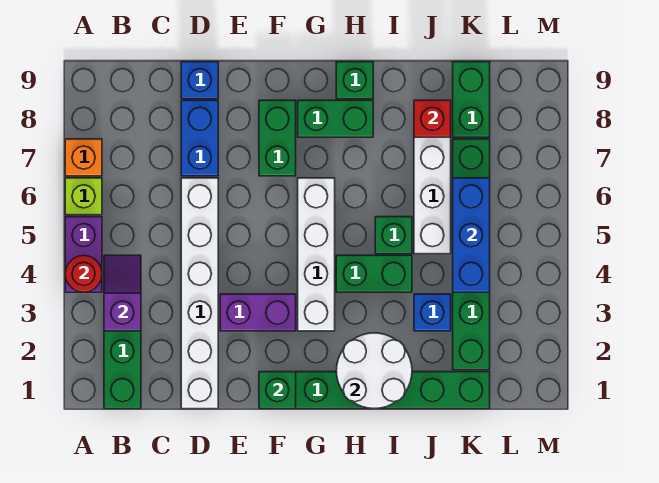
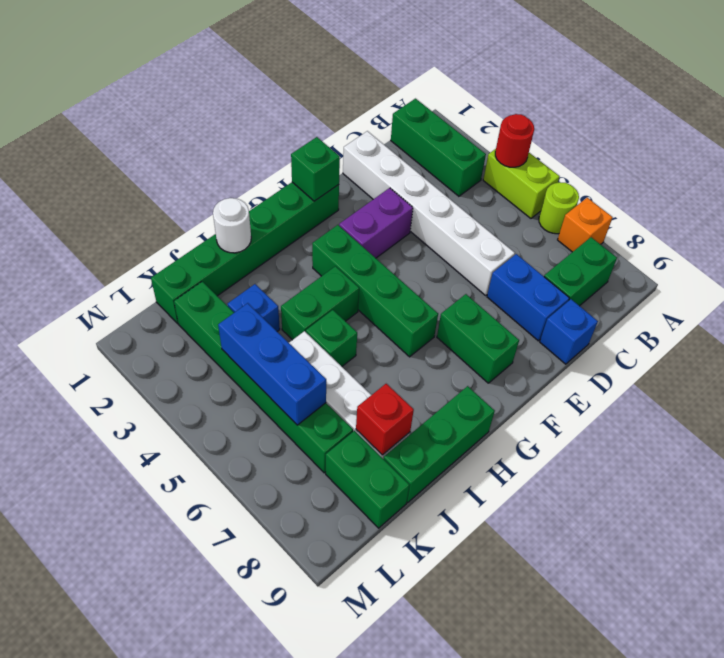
purple brick A4:A5 level 1 -> lime brick A4:A5 level 1
lime brick A6 level 1 -> lime round brick A6 level 1
purple slope B3:B4 level 2 top 3 -> none
white brick G3:G6 level 1 -> green brick G3:G6 level 1
green brick G8:H8 level 1 -> green brick B8:C8 level 1
white round brick H1:I2 level 2 -> white round brick I1 level 2
green brick H9 level 1 -> green brick H9:J9 level 1

